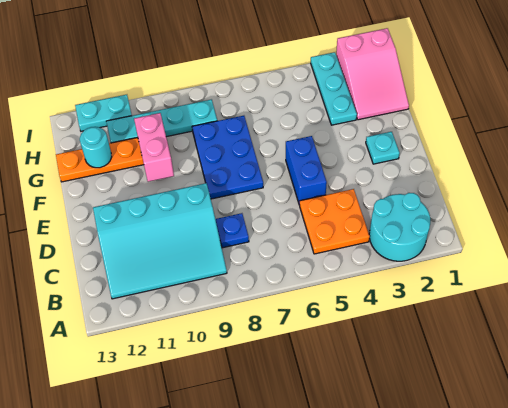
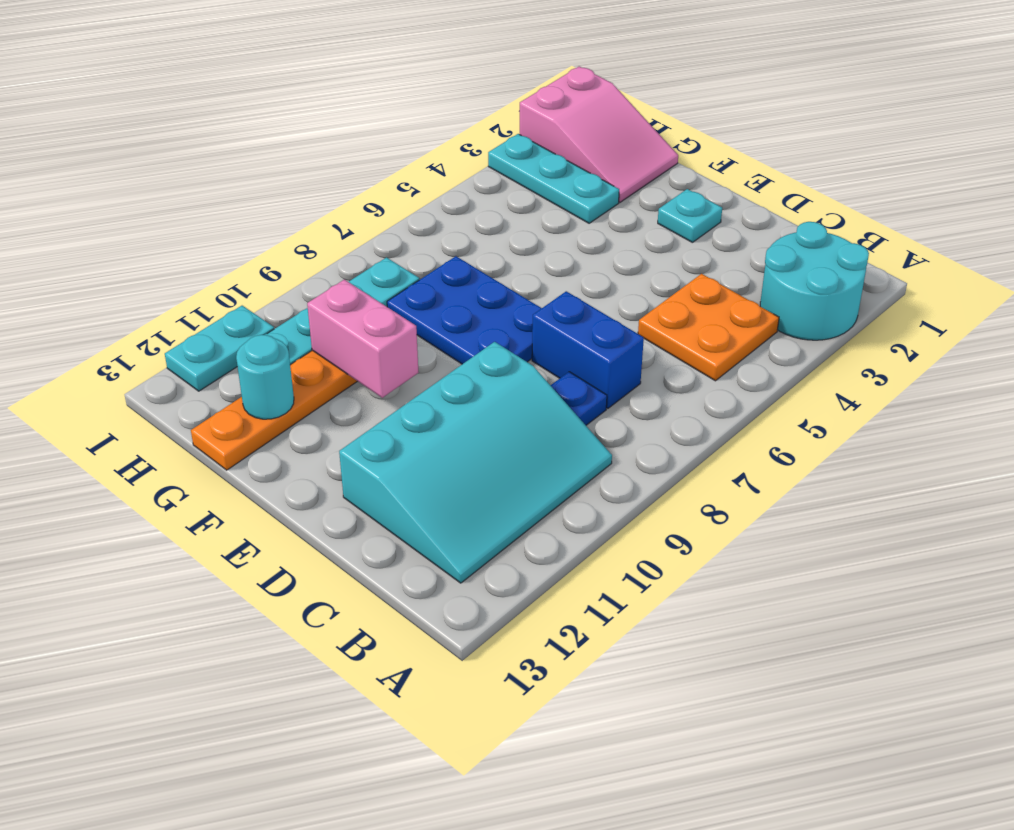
blue brick D5:E5 level 1 -> blue brick C7:D7 level 1

